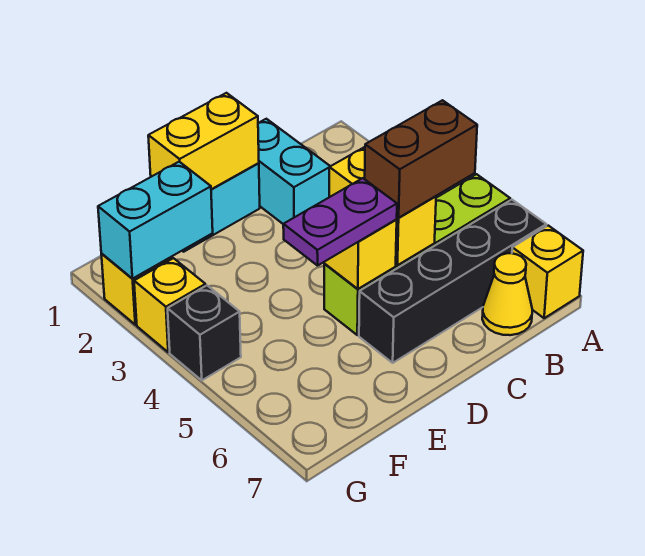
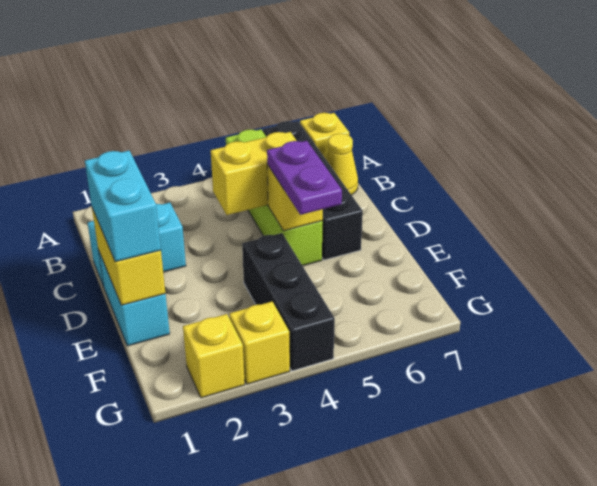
brown brick B5:C5 level 3 -> none
cyan brick F2:G2 level 2 -> cyan brick D1:E1 level 3
black brick G4 level 1 -> black brick E4:G4 level 1

